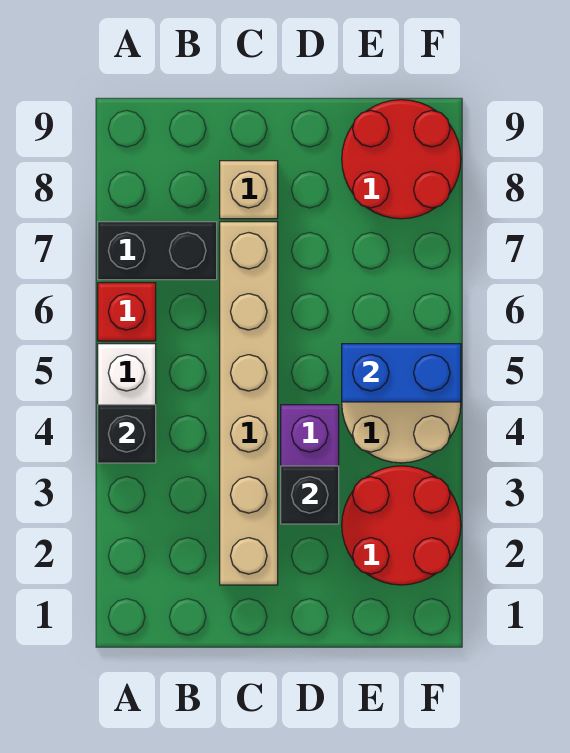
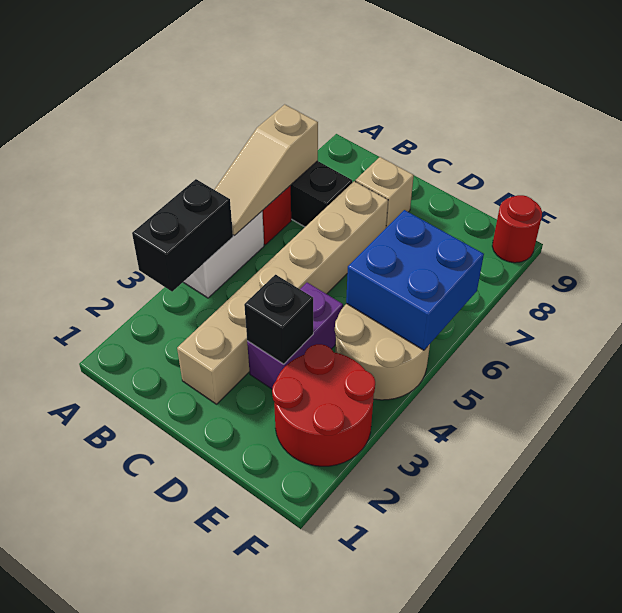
black brick A4 level 2 -> black brick A3:A4 level 2
none -> tan slope A5:A7 level 2 top 7
blue brick E5:F5 level 2 -> blue brick E5:F6 level 2
red round brick E8:F9 level 1 -> red round brick F9 level 1

